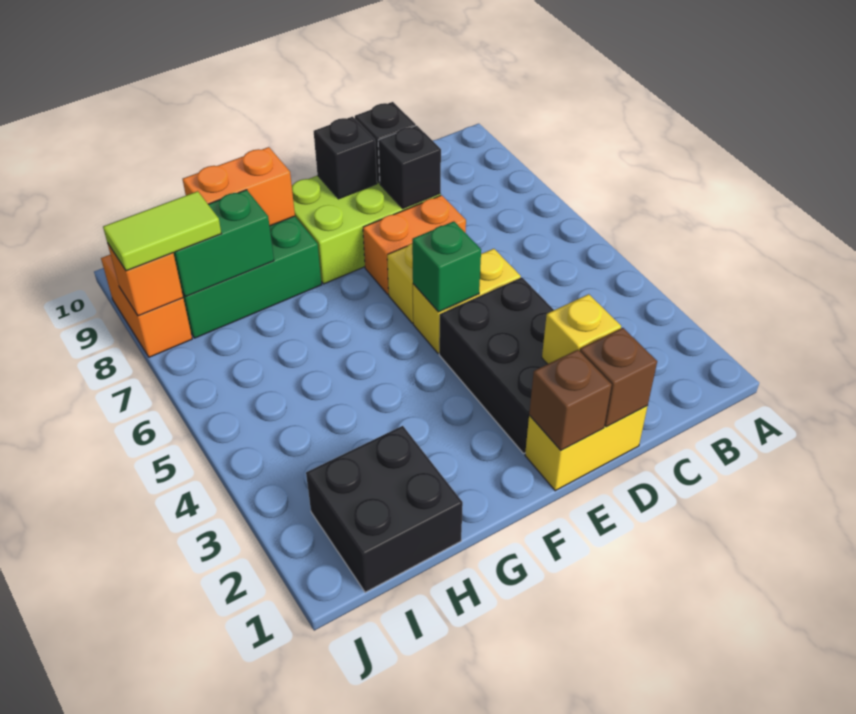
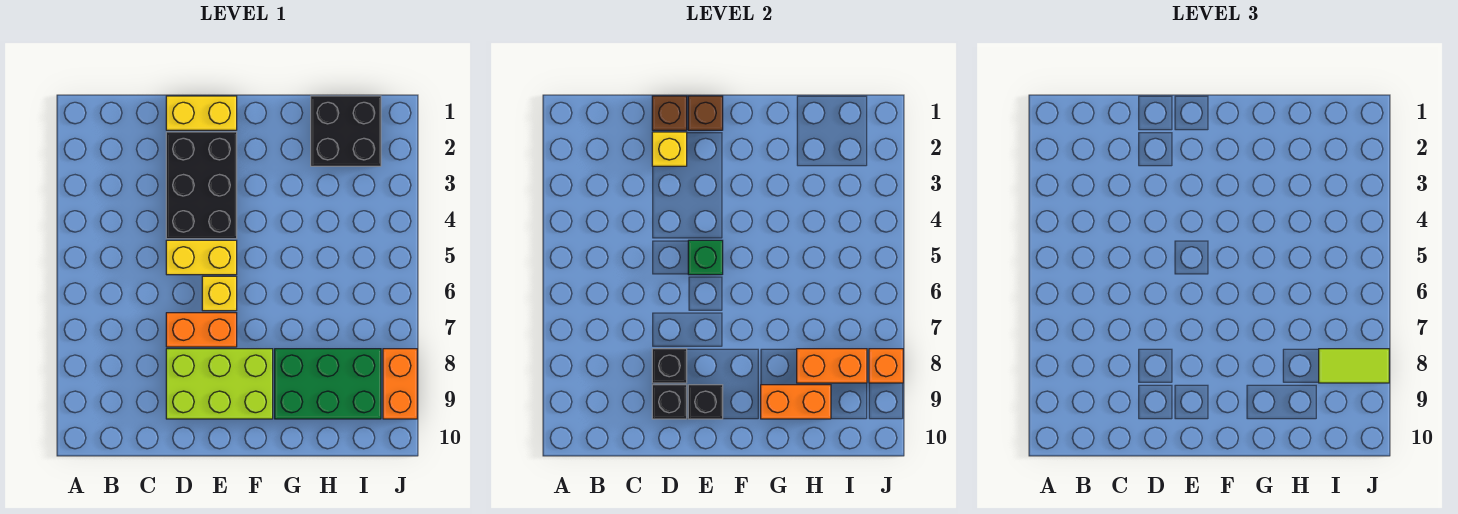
green brick H8:I8 level 2 -> orange brick H8:I8 level 2

